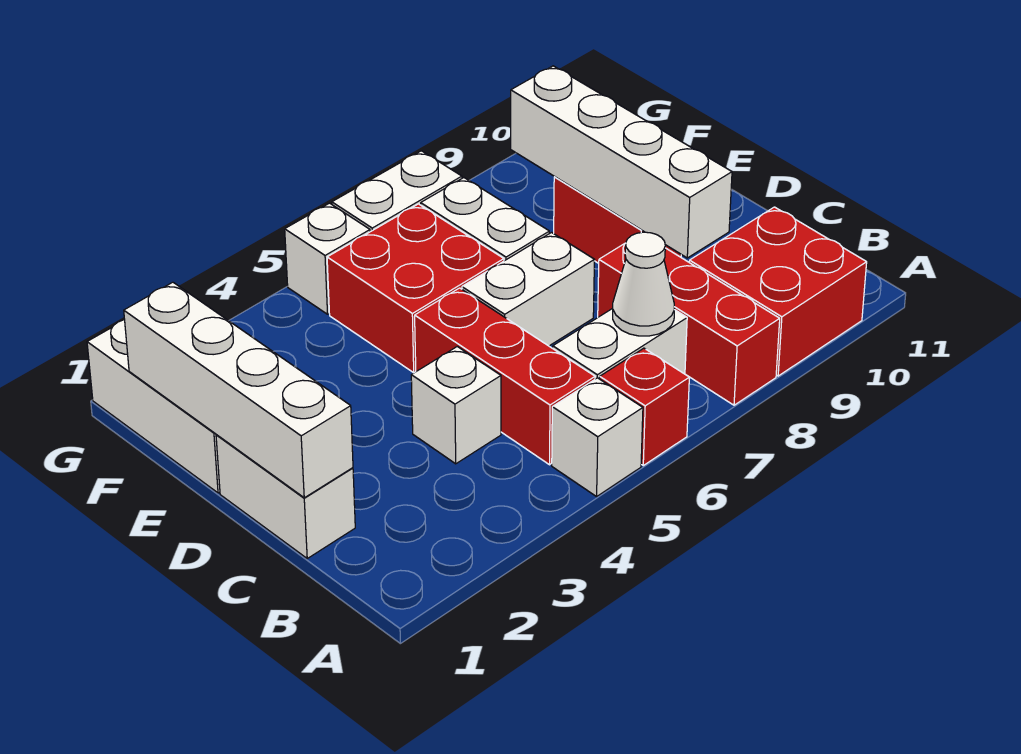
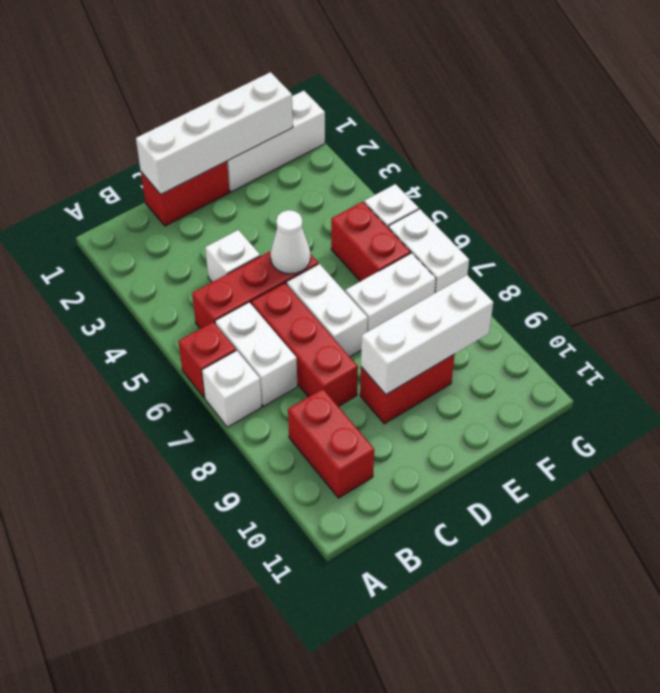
white brick A5 level 1 -> white brick A7 level 1
red brick A8:C8 level 1 -> red brick C6:C8 level 1
red brick A9:B10 level 1 -> red brick B9:B10 level 1
white cone B7 level 2 -> white cone D5 level 2
white brick C1:D1 level 1 -> red brick C1:D1 level 1
white brick C9:F9 level 2 -> white brick D9:F9 level 2
red brick E5:F6 level 1 -> red brick F5:F6 level 1

